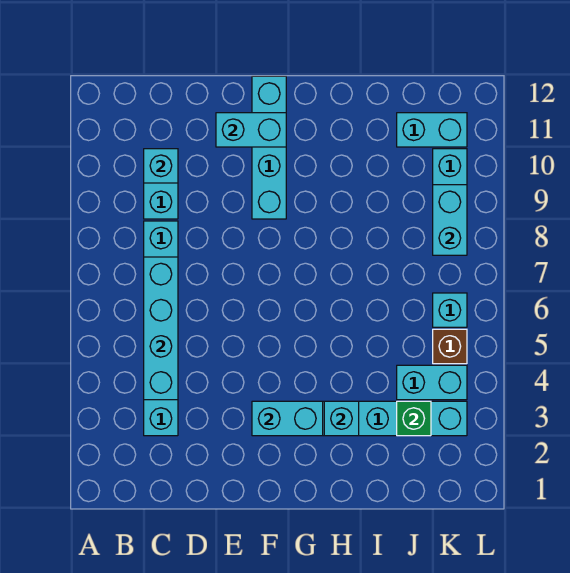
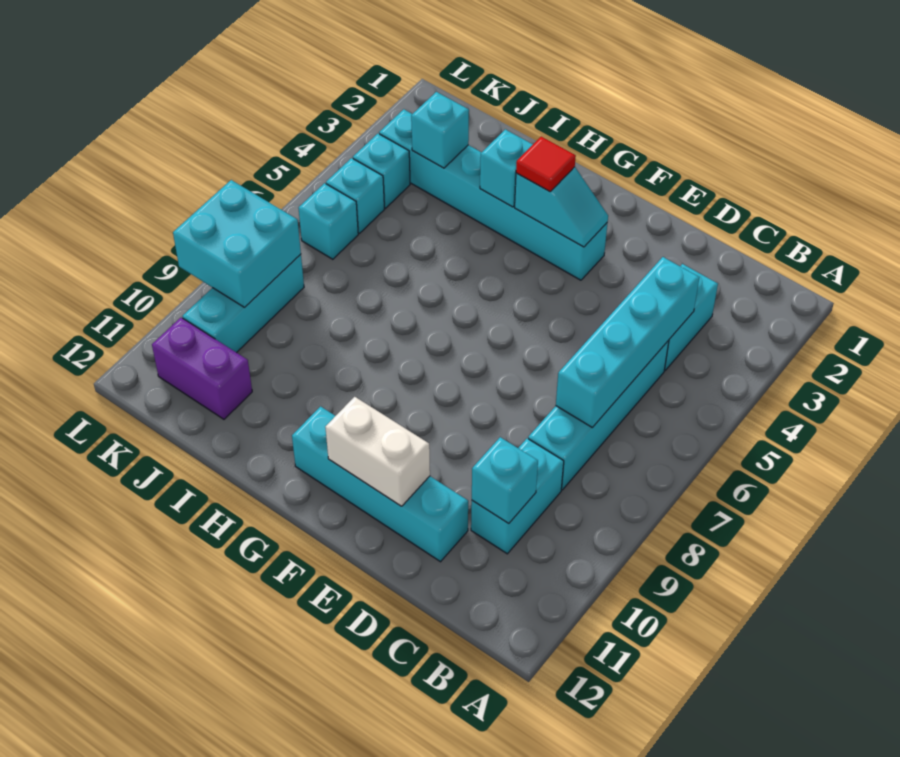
cyan brick E11:F11 level 2 -> white brick E11:F11 level 2
cyan brick F3:G3 level 2 -> cyan slope F3:G3 level 2 top G
cyan brick F9:F12 level 1 -> cyan brick D11:G11 level 1
none -> red tile G3 level 3
green brick J3 level 2 -> cyan brick J3 level 2
cyan brick J4:K4 level 1 -> cyan brick K4 level 1
cyan brick J11:K11 level 1 -> purple brick J11:K11 level 1
brown brick K5 level 1 -> cyan brick K5 level 1
cyan brick K8:K9 level 2 -> cyan brick K8:L9 level 2

